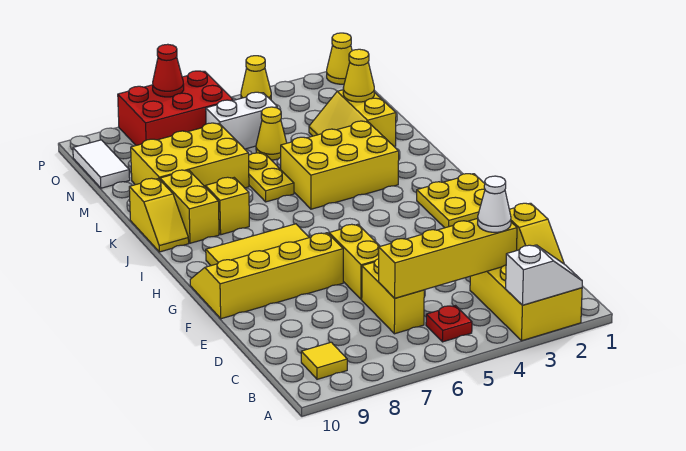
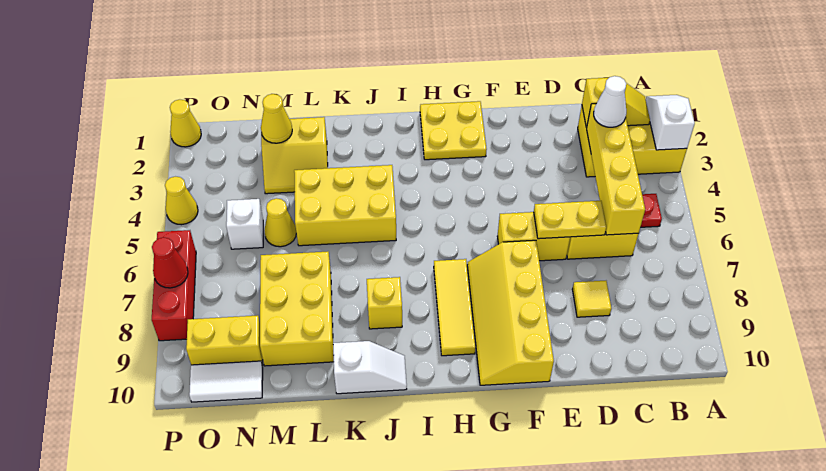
yellow tile B9 level 1 -> yellow tile D8 level 1
yellow brick J3:K5 level 1 -> yellow brick J4:L5 level 1
yellow brick J9:K9 level 1 -> yellow brick N9:O9 level 1
yellow slope J10:K10 level 1 top K -> white slope J10:K10 level 1 top K
yellow plate K6:L6 level 1 -> yellow plate D6:E6 level 2
white brick N5:N6 level 1 -> white brick N5 level 1
red brick O6:P8 level 1 -> red brick P6:P8 level 1

